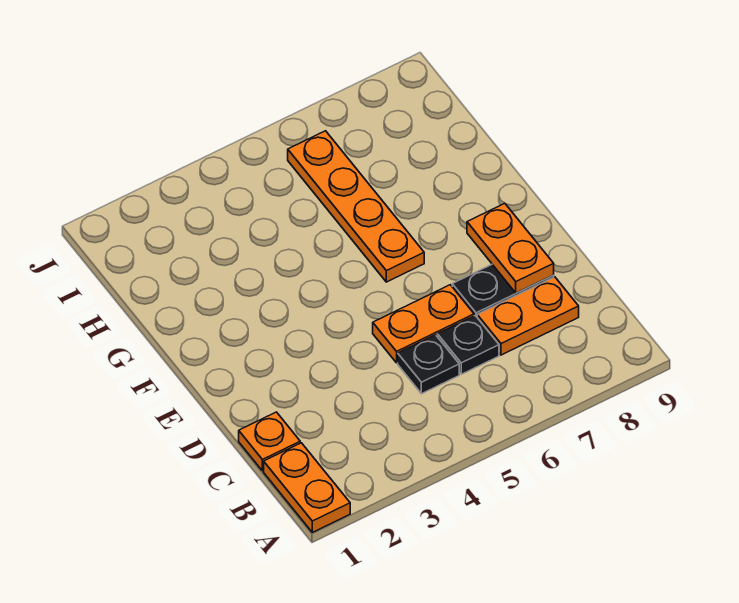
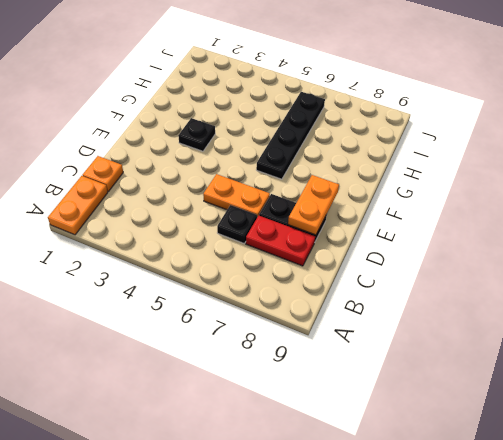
black plate C5 level 1 -> black plate F3 level 1
orange plate C7:C8 level 1 -> red plate C7:C8 level 1
orange plate F6:I6 level 1 -> black plate F6:I6 level 1

